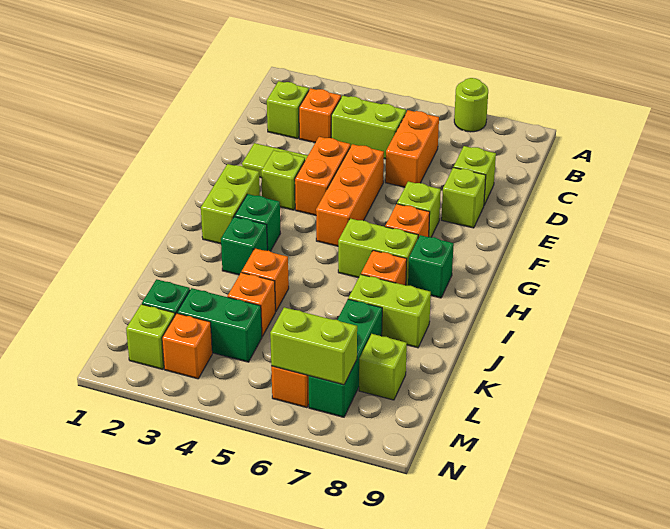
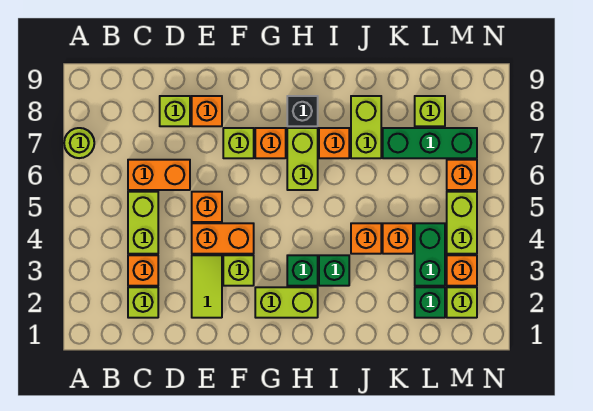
orange brick E5:G5 level 1 -> orange brick E5 level 1
lime brick E8 level 1 -> orange brick E8 level 1
green brick H8 level 1 -> black brick H8 level 1
lime brick M6:M7 level 2 -> lime brick M4:M5 level 1

